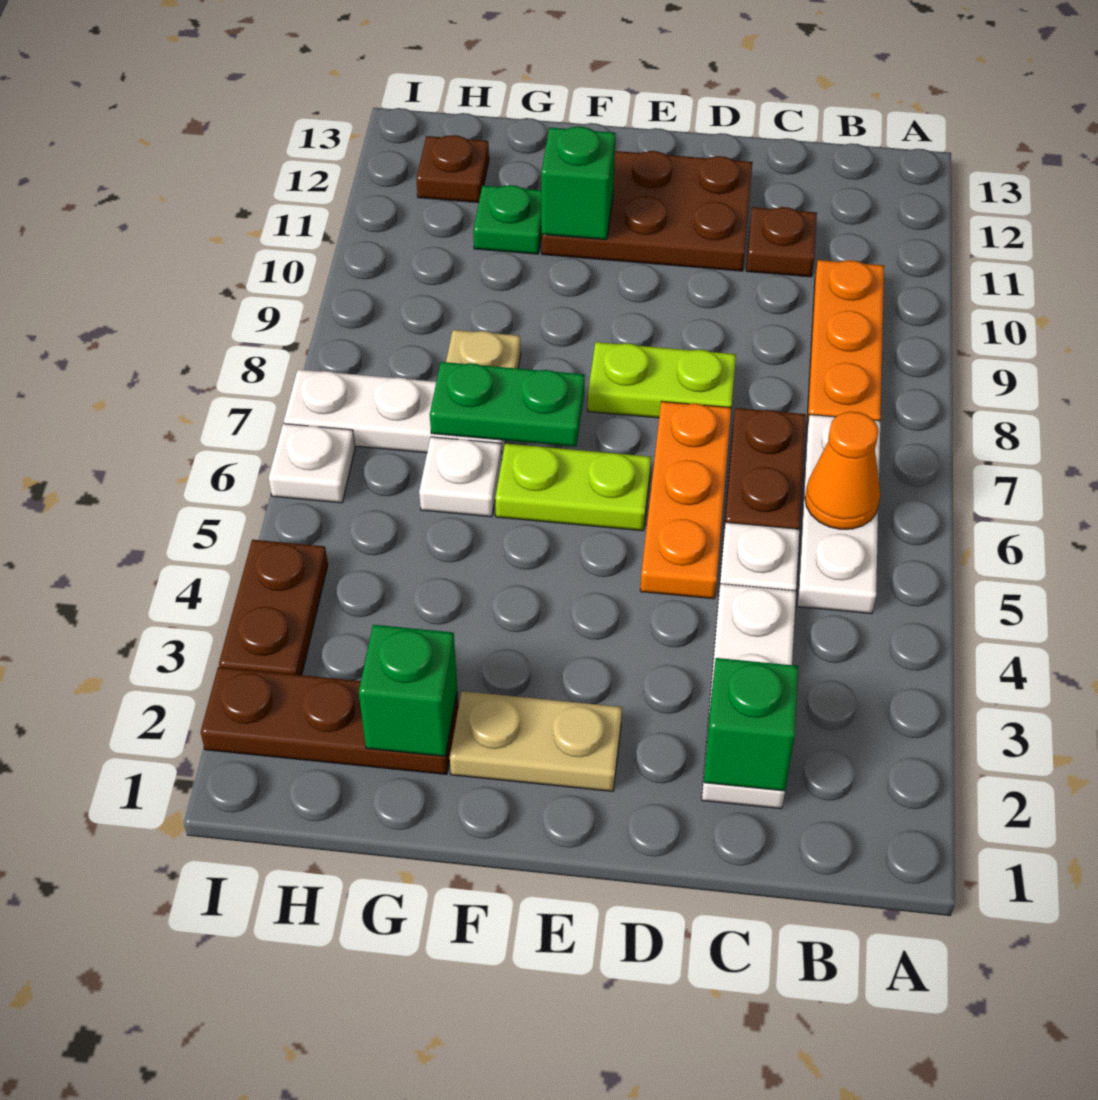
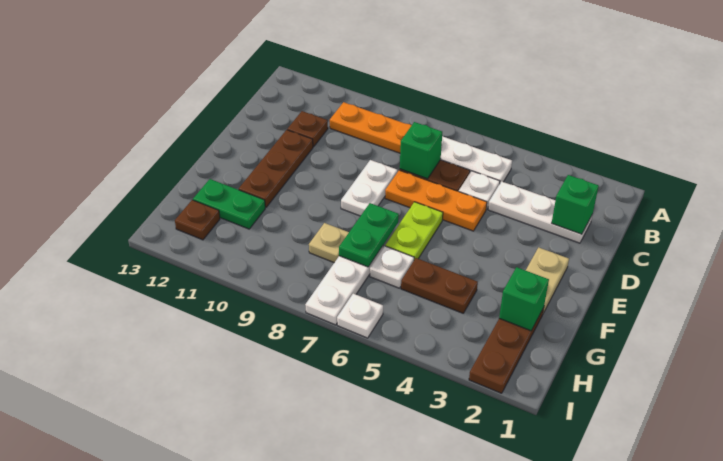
orange cone B6 level 2 -> none
lime plate D8:E8 level 1 -> white plate D8:E8 level 1
brown plate D11:F12 level 1 -> brown plate D11:F11 level 1
green brick F11 level 2 -> green brick C7 level 2
green plate G11 level 1 -> green plate G11:G12 level 1
brown plate I3:I4 level 1 -> brown plate G4:G5 level 1

